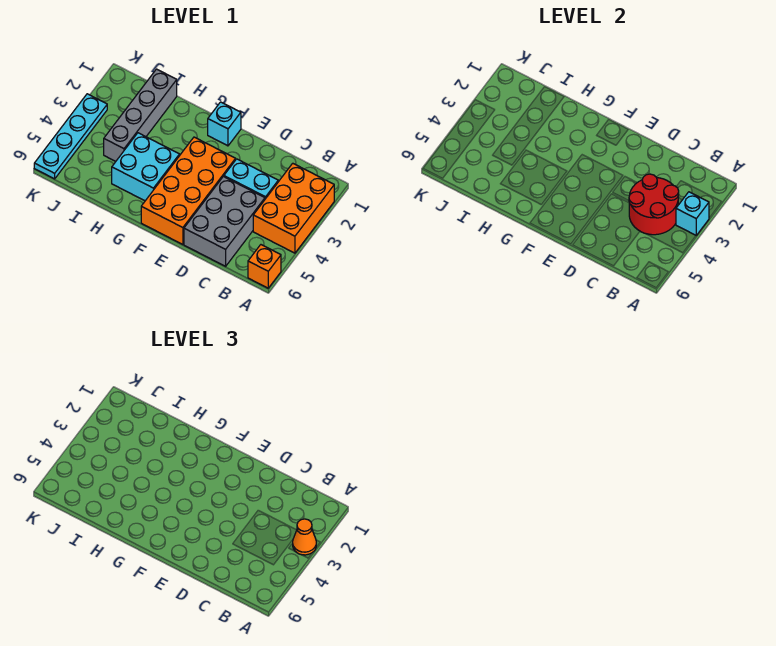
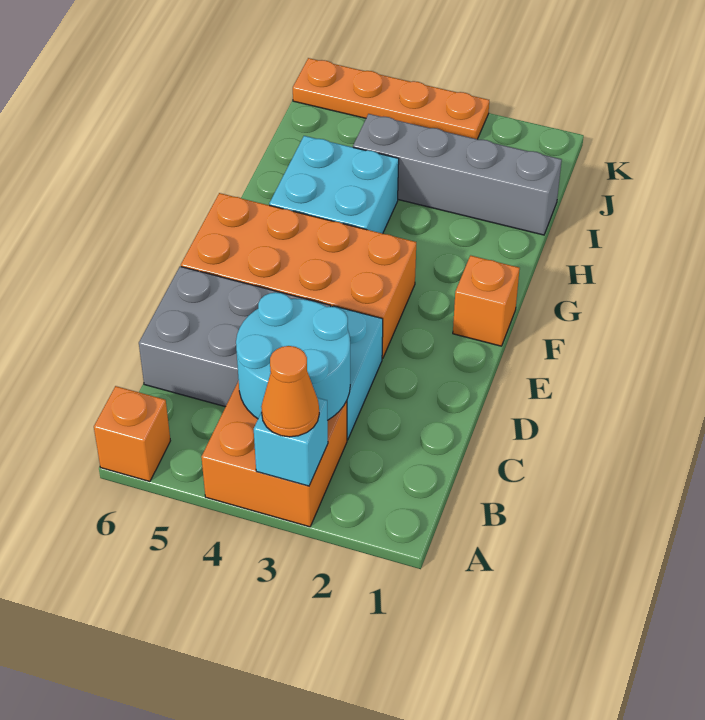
orange brick A2:B4 level 1 -> orange brick A3:B4 level 1
red round brick B3:C4 level 2 -> cyan round brick B3:C4 level 2
cyan brick F1 level 1 -> orange brick F1 level 1
cyan plate K3:K6 level 1 -> orange plate K3:K6 level 1

